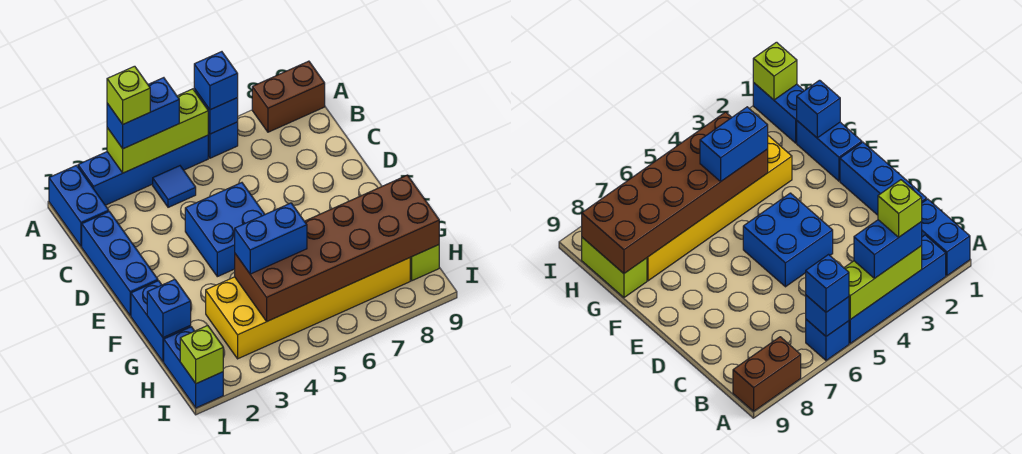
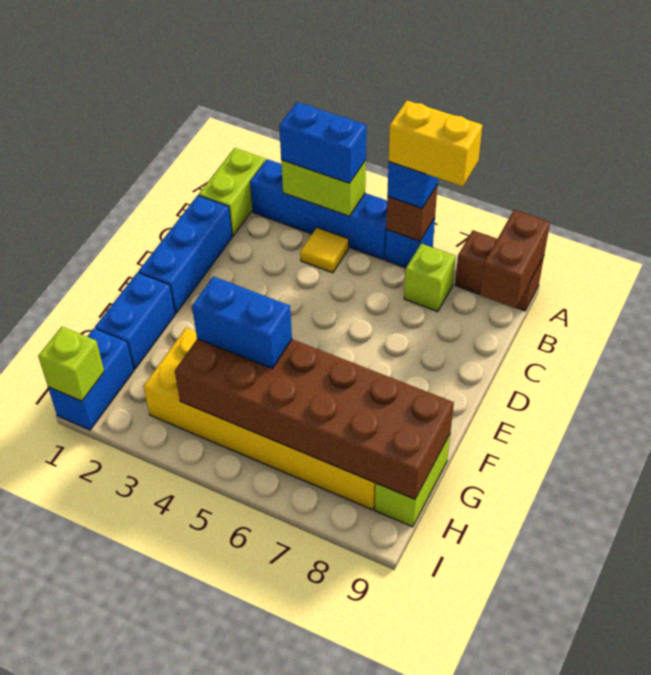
blue brick A1:B1 level 1 -> lime brick A1:B1 level 1
lime brick A3:A5 level 2 -> lime brick A3:A4 level 2
lime brick A3 level 4 -> lime brick B7 level 1
blue brick A6 level 2 -> brown brick A6 level 2
none -> yellow brick A6:A7 level 4
none -> brown brick A9:B9 level 2
blue tile B4 level 1 -> yellow tile B4 level 1
blue brick D4:E5 level 1 -> none
blue brick G1 level 2 -> none

